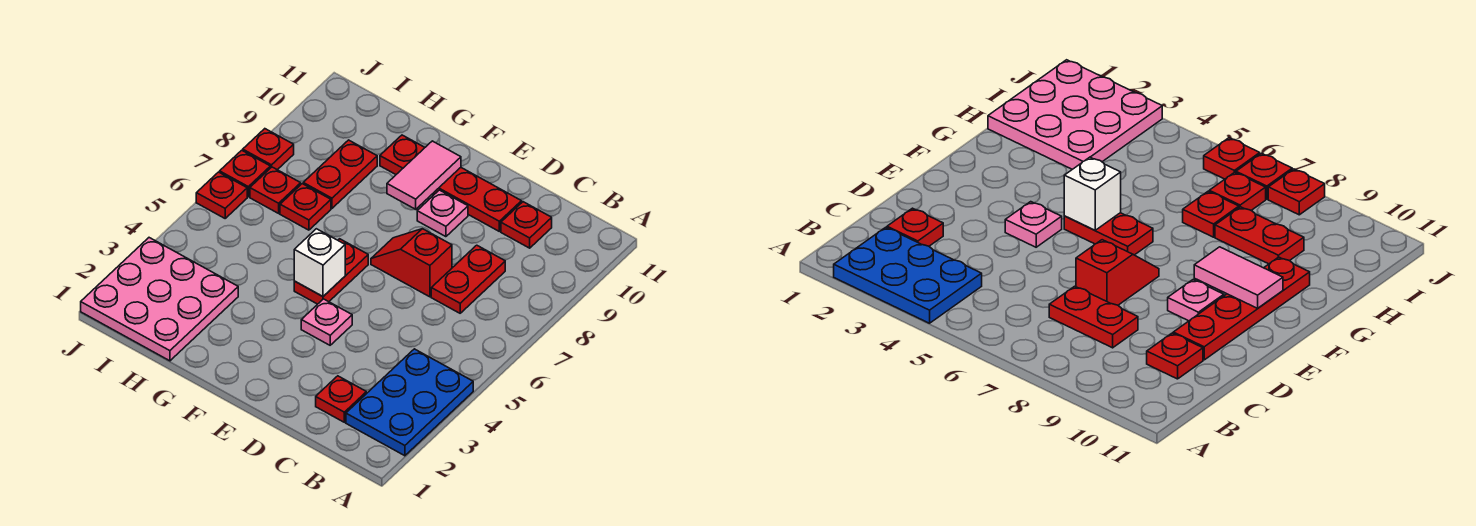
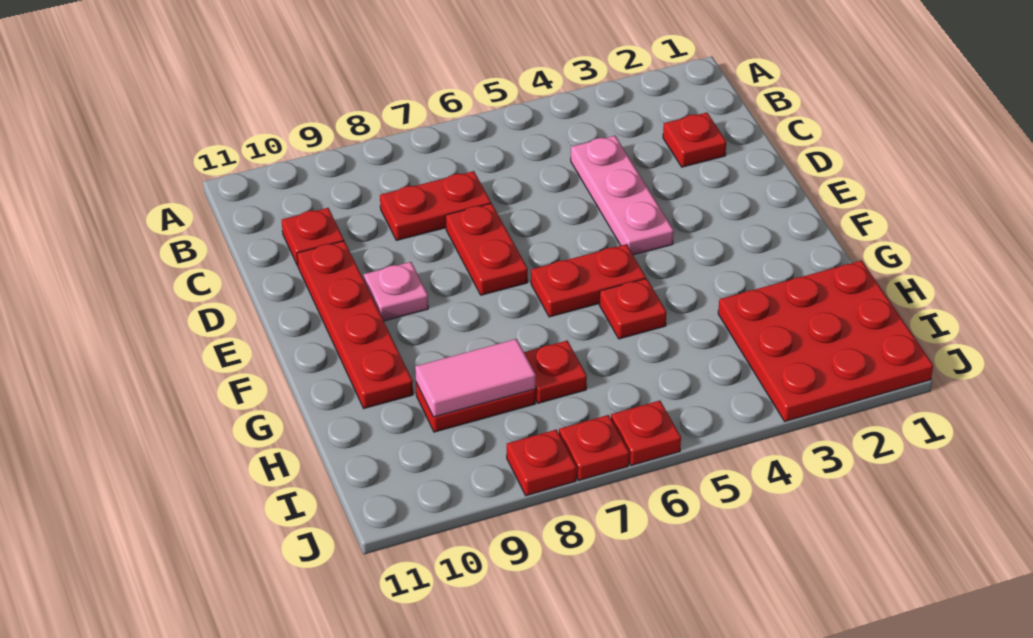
blue plate A2:B4 level 1 -> none
red slope D7:E7 level 1 top D -> red plate D7:E7 level 1
pink plate E4 level 1 -> pink plate C4:E4 level 1
white brick F5 level 2 -> none
pink tile F9:F10 level 2 -> pink tile H8:H9 level 2
pink plate H1:J3 level 1 -> red plate H1:J3 level 1
red plate I7 level 1 -> red plate G5 level 1

